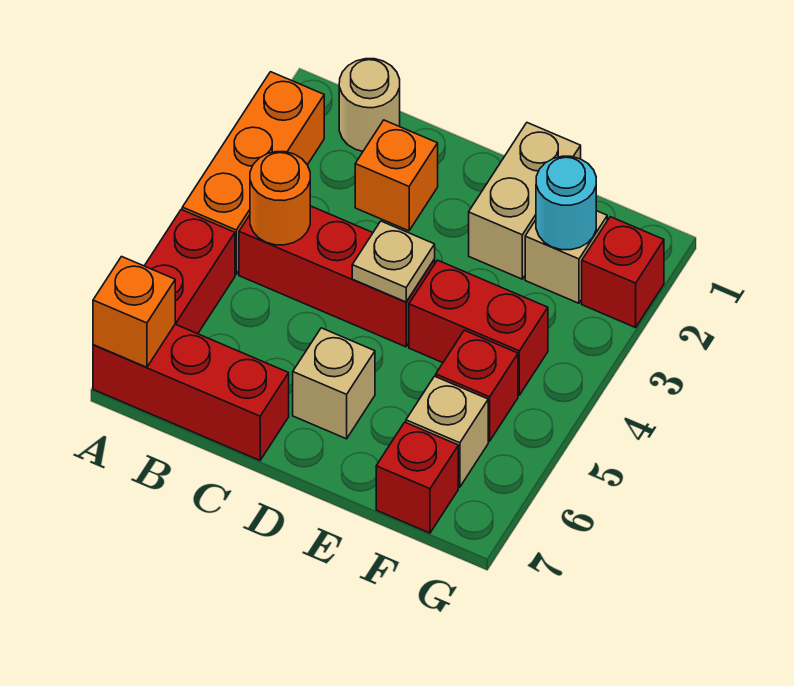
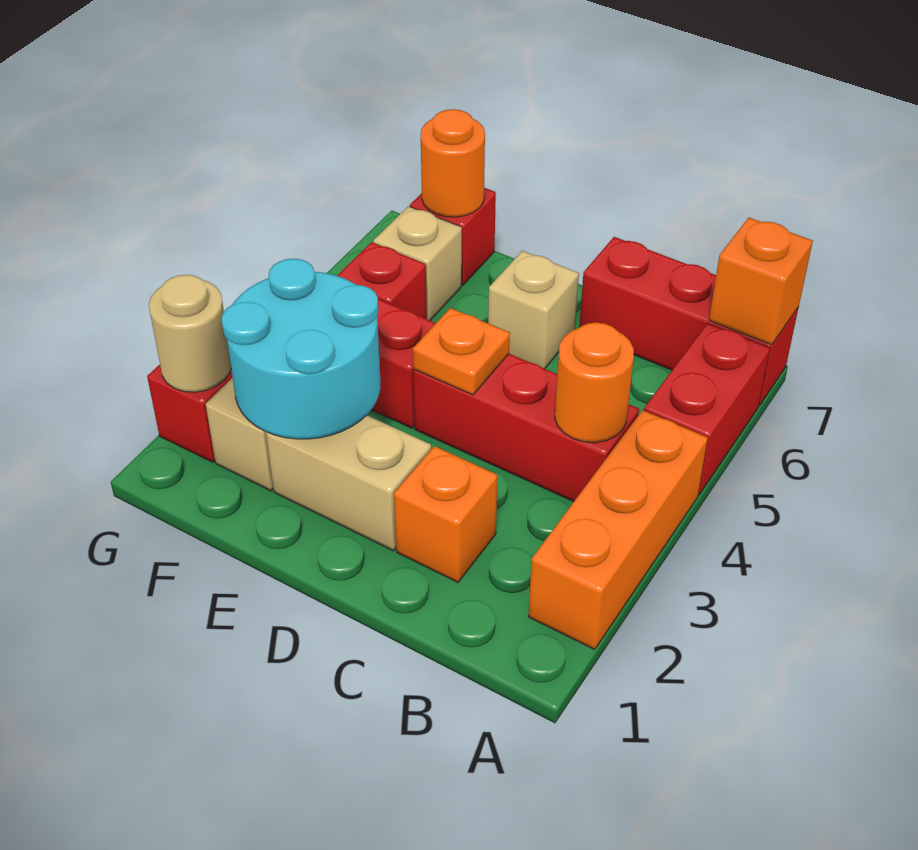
tan round brick B1 level 1 -> tan round brick G2 level 2
tan plate D4 level 2 -> orange plate D4 level 2
tan brick E1:E2 level 1 -> tan brick D2:E2 level 1
cyan round brick F2 level 2 -> cyan round brick E2:F3 level 2
none -> orange round brick F7 level 2

